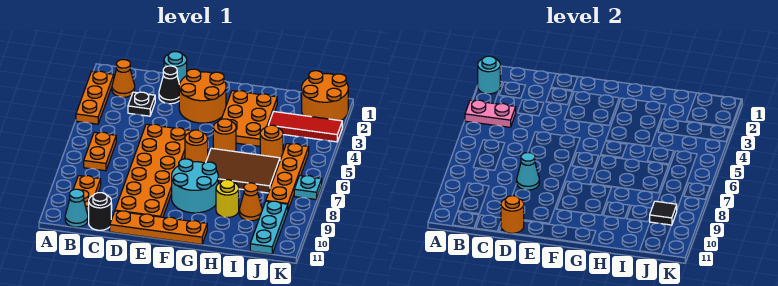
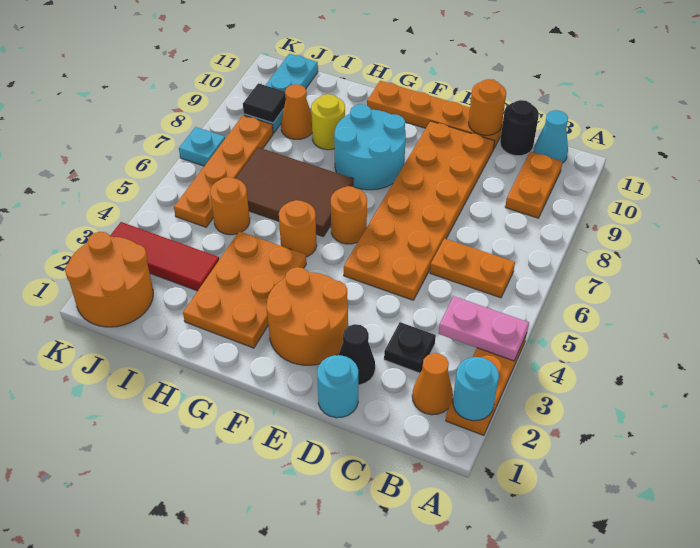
orange plate B6:B7 level 1 -> orange plate B6:C6 level 1
cyan cone D8 level 2 -> none

